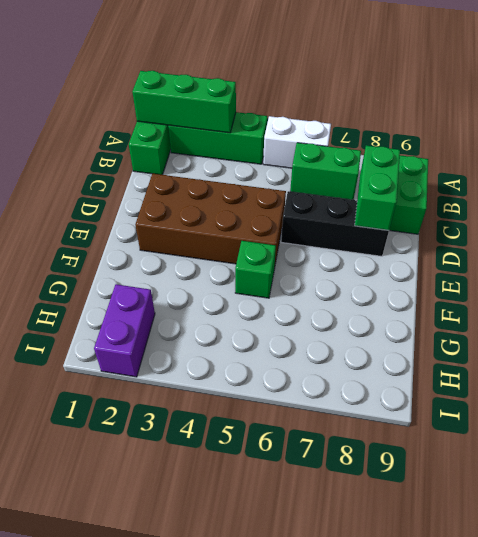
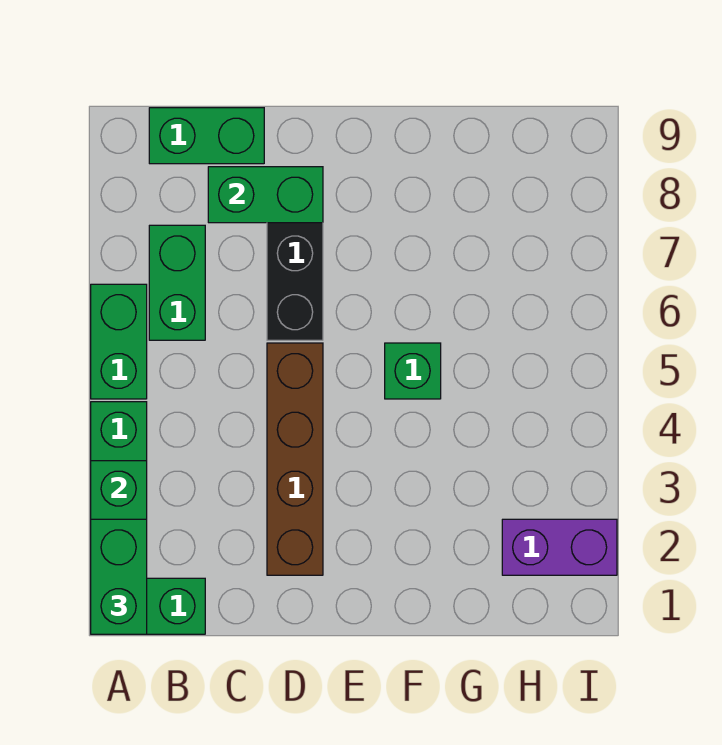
none -> green brick A1:A2 level 3
white brick A5:A6 level 1 -> green brick A5:A6 level 1
brown brick D2:E5 level 1 -> brown brick D2:D5 level 1

